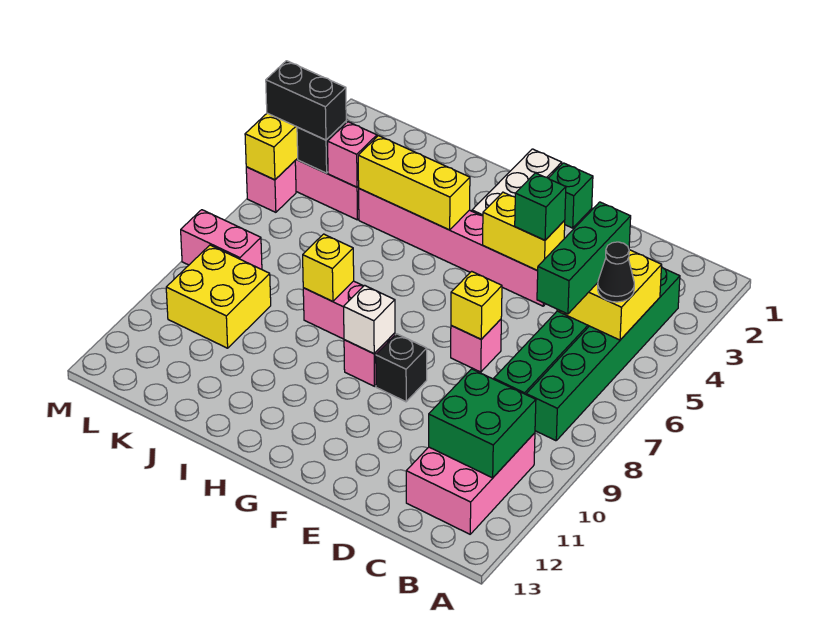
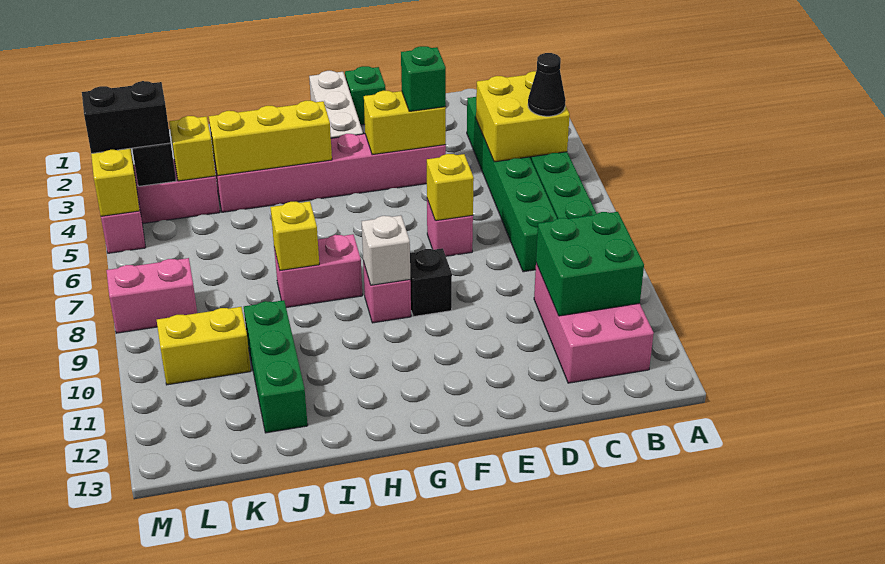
green brick C4:C6 level 3 -> green brick J10:J12 level 1
pink brick K4 level 2 -> yellow brick K4 level 2
yellow brick K9:L10 level 1 -> yellow brick K10:L10 level 1

